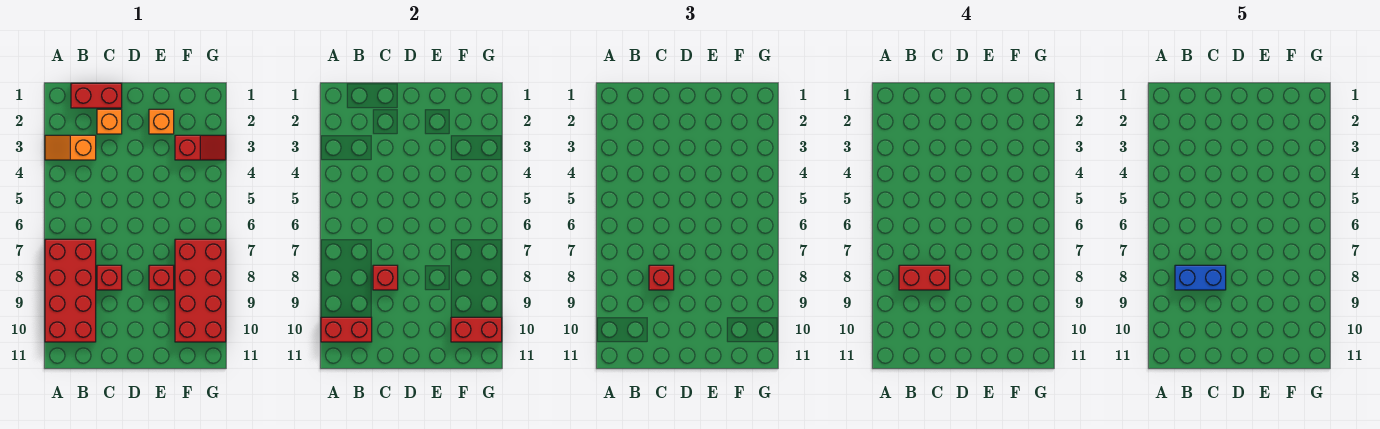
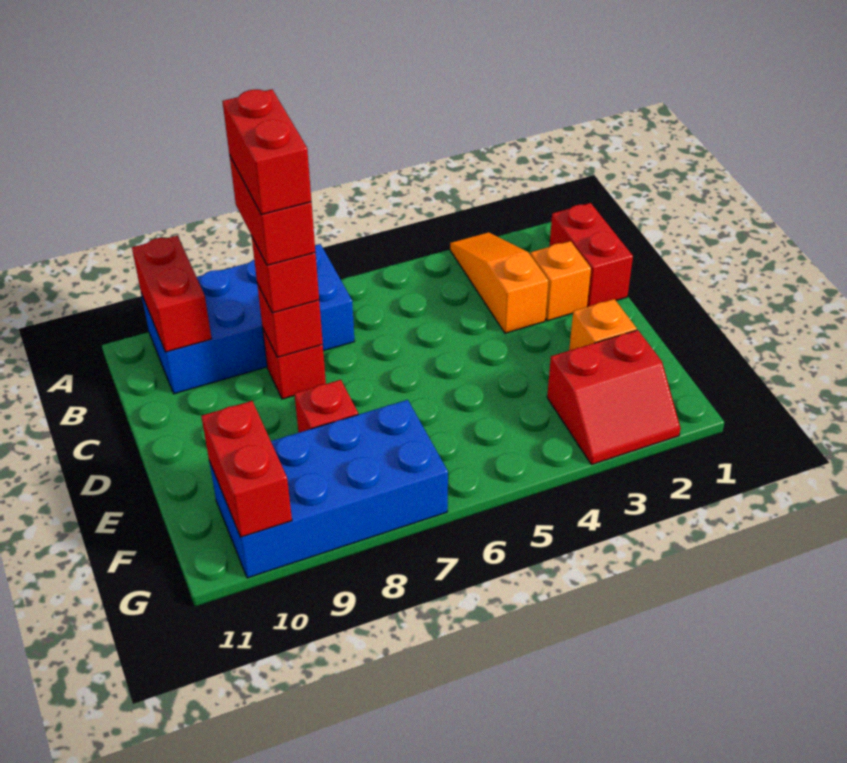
orange slope A3:B3 level 1 top B -> orange slope A3:C3 level 1 top C
red brick A7:B10 level 1 -> blue brick A7:B10 level 1
blue brick B8:C8 level 5 -> red brick B8:C8 level 5
red slope F3:G3 level 1 top F -> red slope F2:G3 level 1 top F
red brick F7:G10 level 1 -> blue brick F7:G10 level 1

